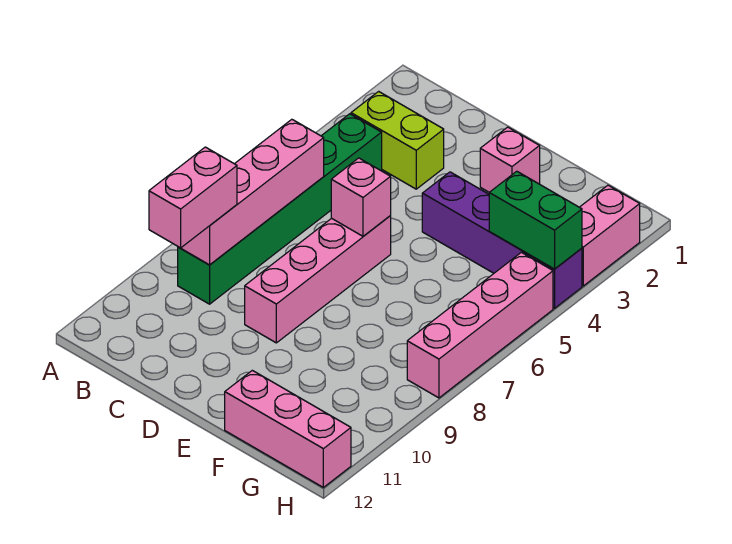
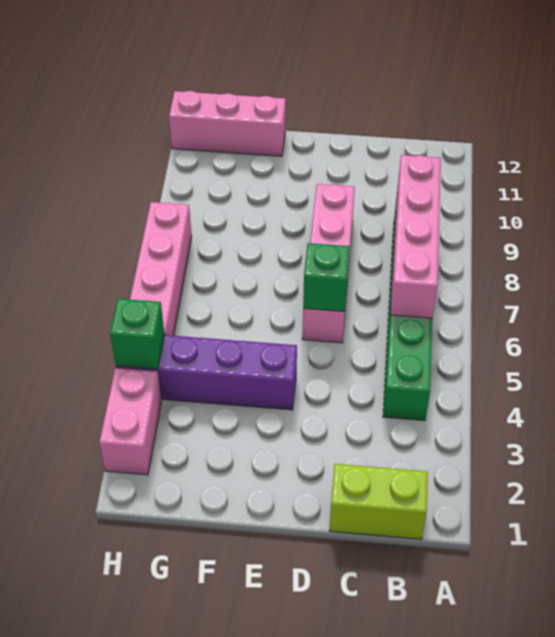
lime brick B3:C3 level 1 -> lime brick B1:C1 level 1
pink brick B9:B10 level 3 -> none
pink brick D6 level 2 -> green brick D6 level 2
pink brick E2 level 1 -> none
green brick G4:H4 level 2 -> green brick H4 level 2

